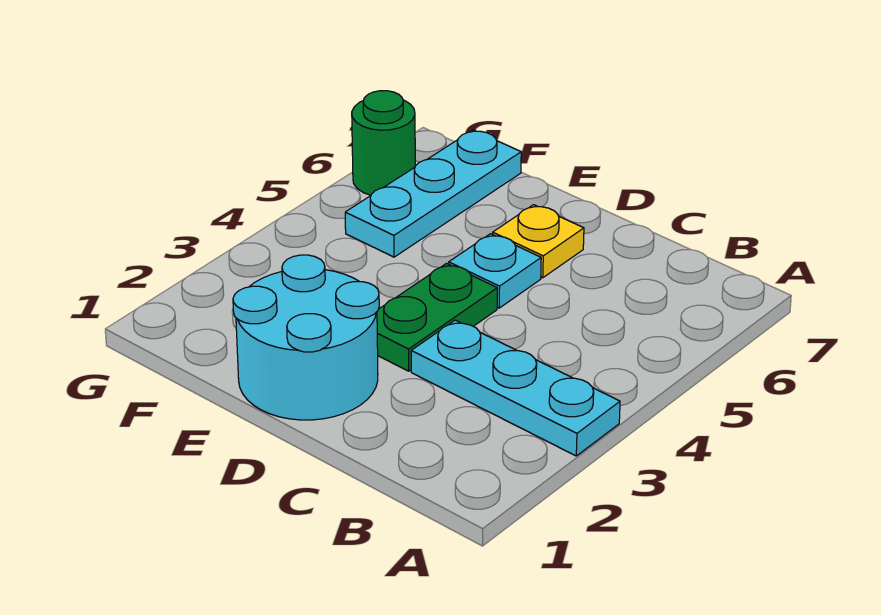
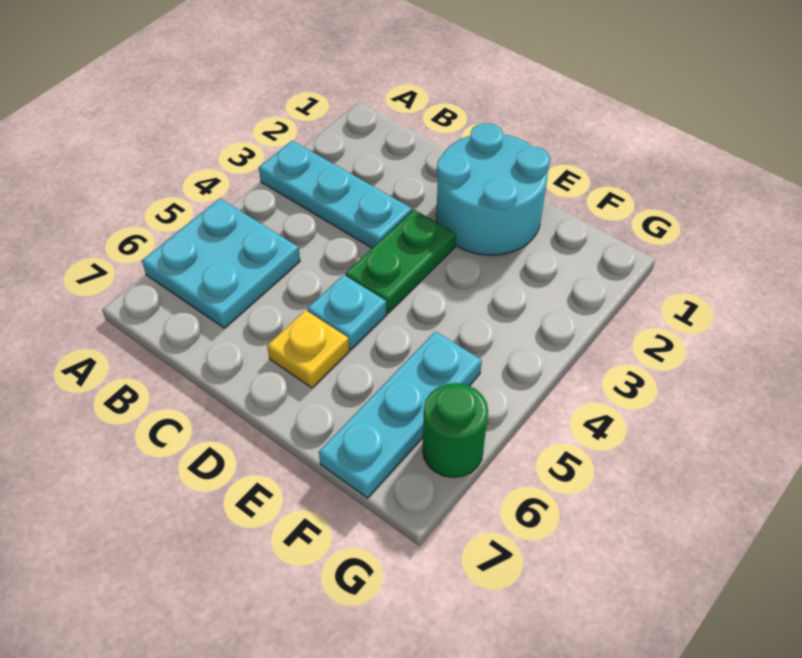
none -> cyan plate A5:B6 level 1

